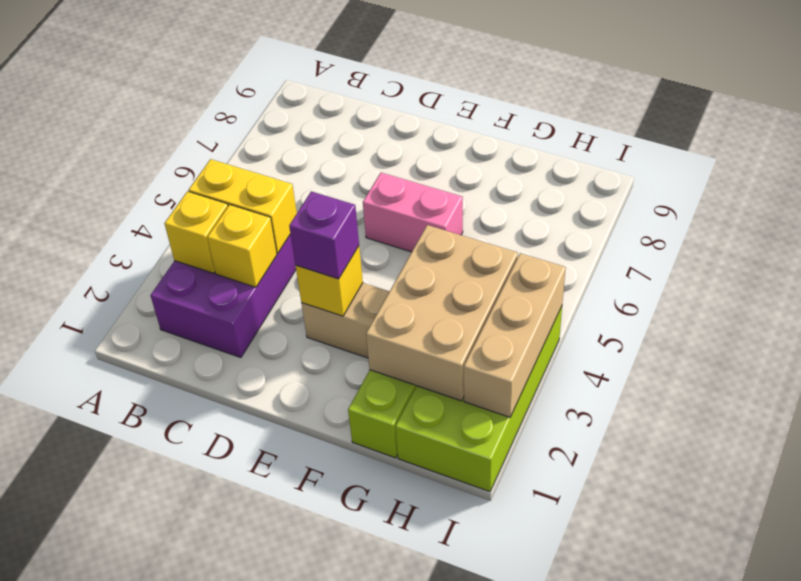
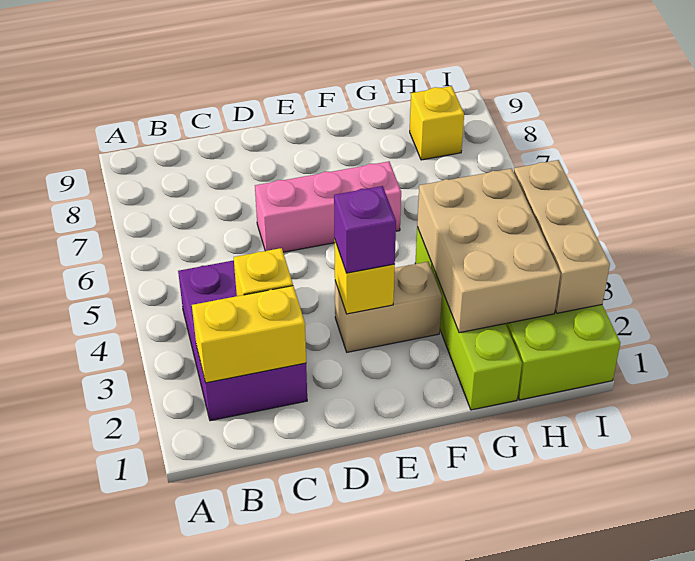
yellow brick B3 level 2 -> yellow brick H8 level 1
yellow brick B4:C4 level 2 -> yellow brick B2:C2 level 2
pink brick E6:F6 level 1 -> pink brick D6:F6 level 1

